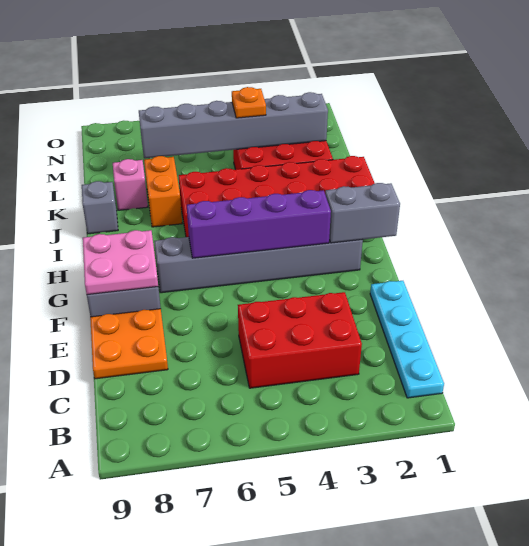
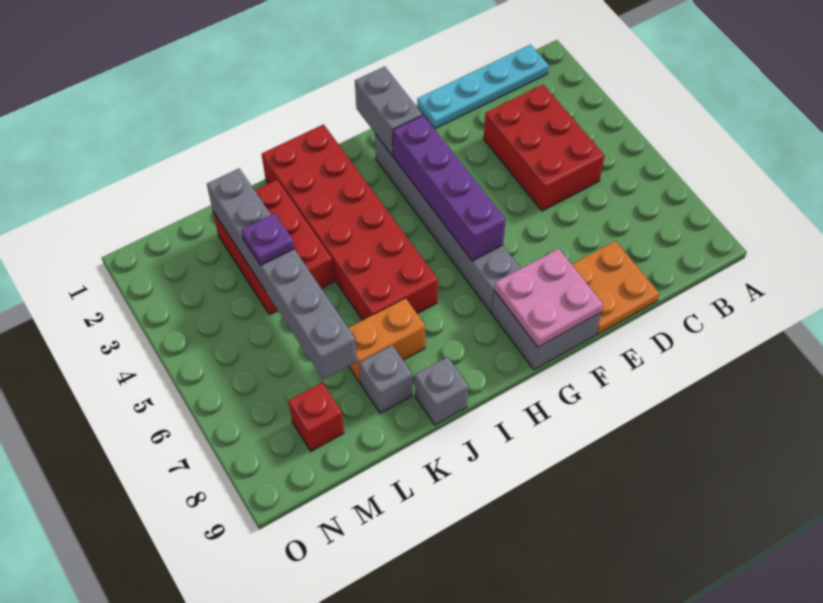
pink brick K8 level 1 -> grey brick K8 level 1
orange plate L4 level 3 -> purple plate L4 level 3
none -> red brick M8 level 1

